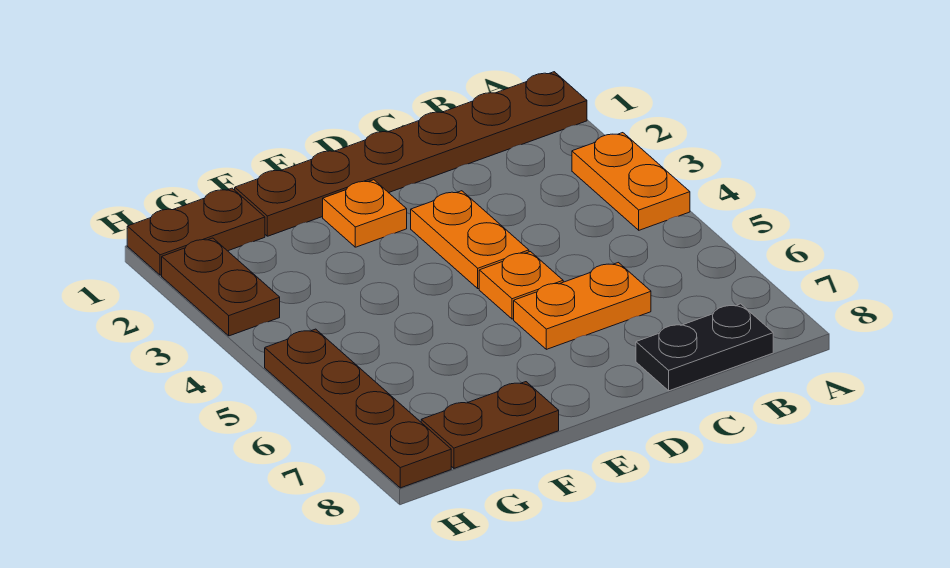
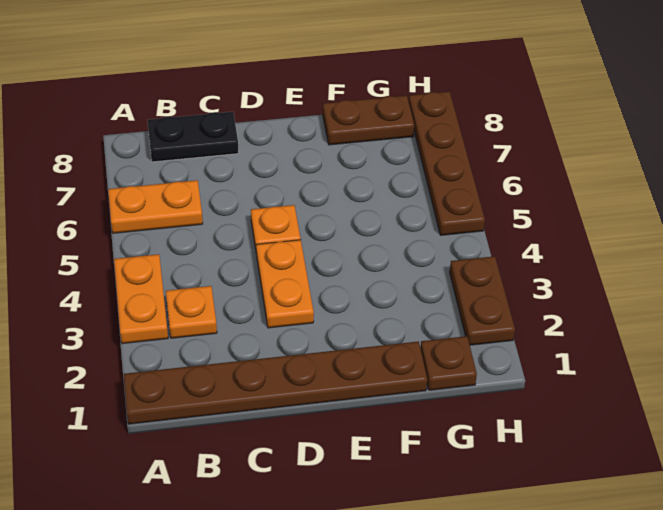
orange plate C6:D6 level 1 -> orange plate A6:B6 level 1
orange plate E2 level 1 -> orange plate B3 level 1
brown plate G1:H1 level 1 -> brown plate G1 level 1

